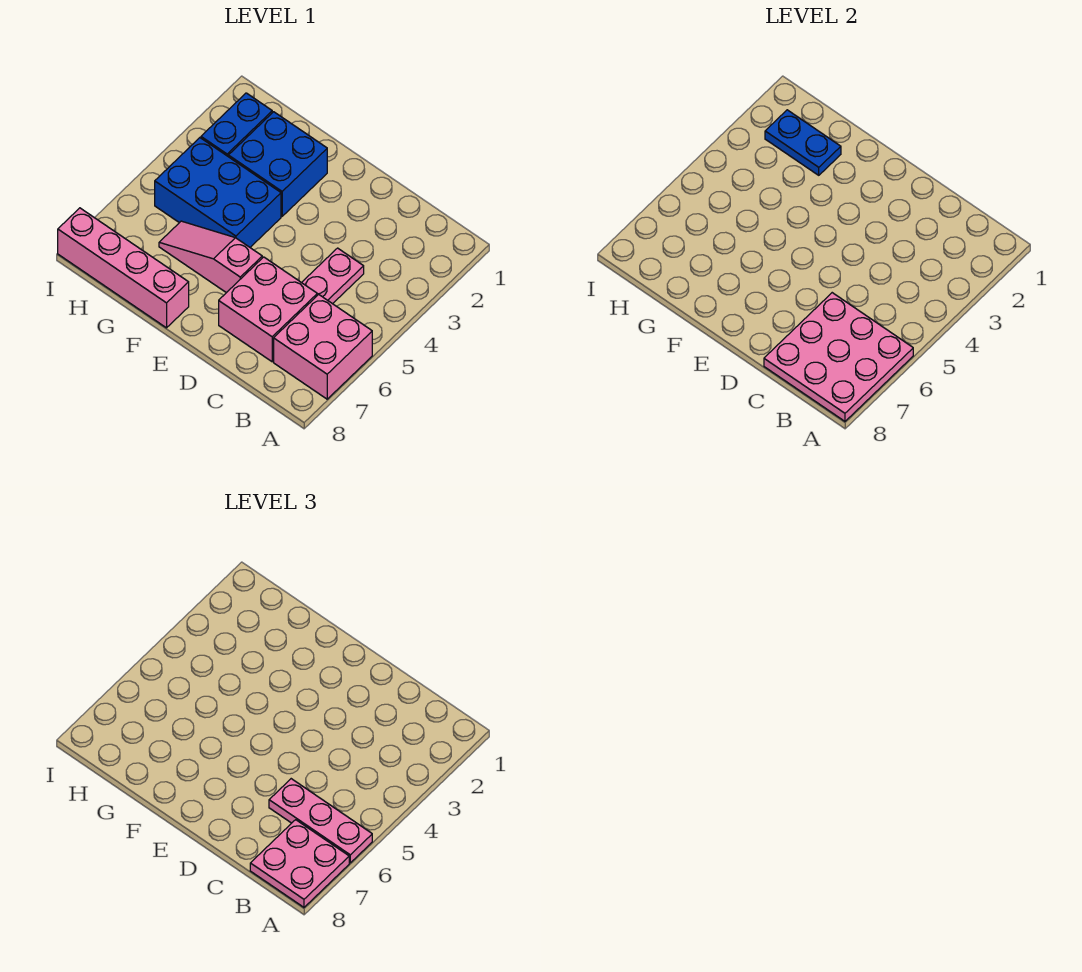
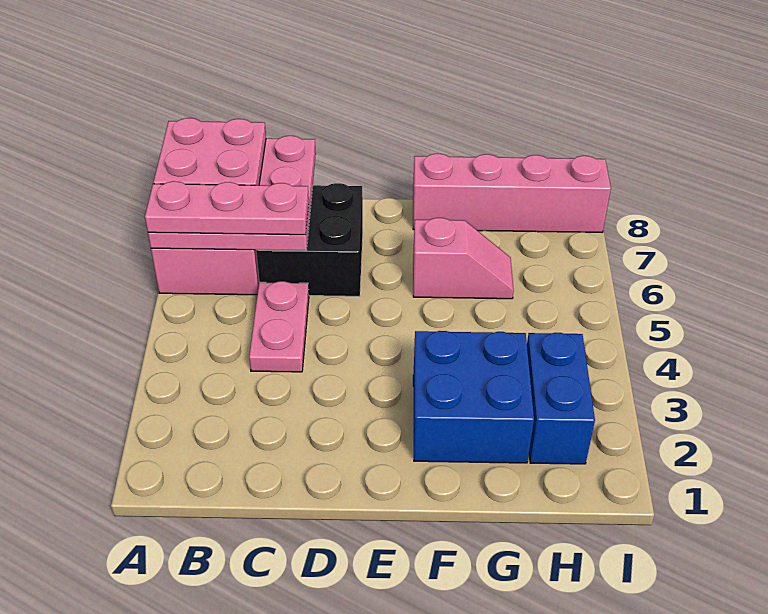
pink brick C6:D7 level 1 -> black brick C6:D7 level 1
pink slope E6:G6 level 1 top E -> pink slope F6:G6 level 1 top F
blue brick F4:H5 level 1 -> none
blue plate G2:H2 level 2 -> none

